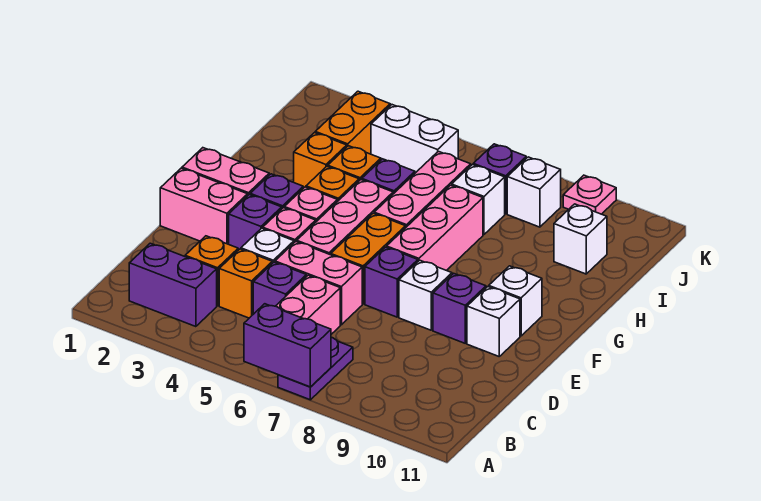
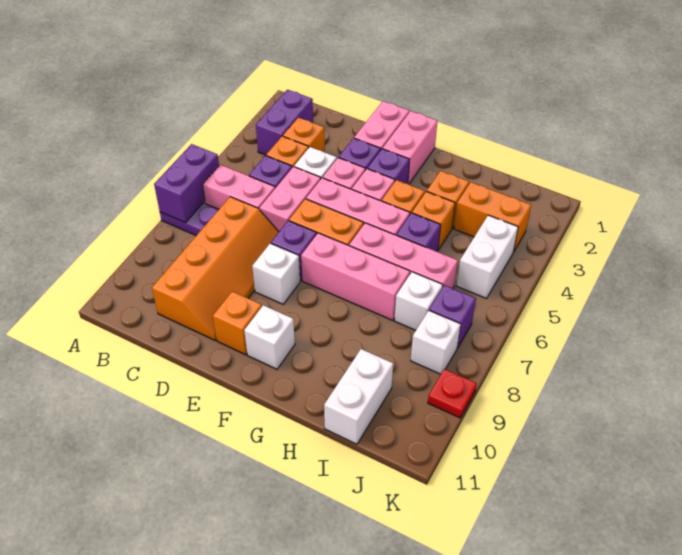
none -> orange slope C7:D10 level 1 top C
purple brick E9 level 1 -> none
white brick E10 level 1 -> orange brick E10 level 1
white brick I10 level 1 -> white brick I10:I11 level 1
pink plate K9 level 1 -> red plate K9 level 1

